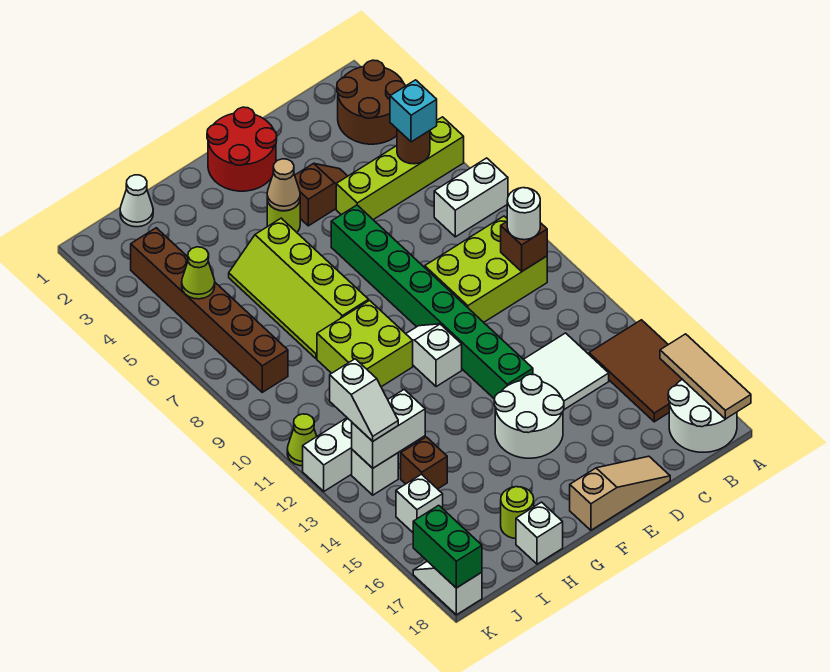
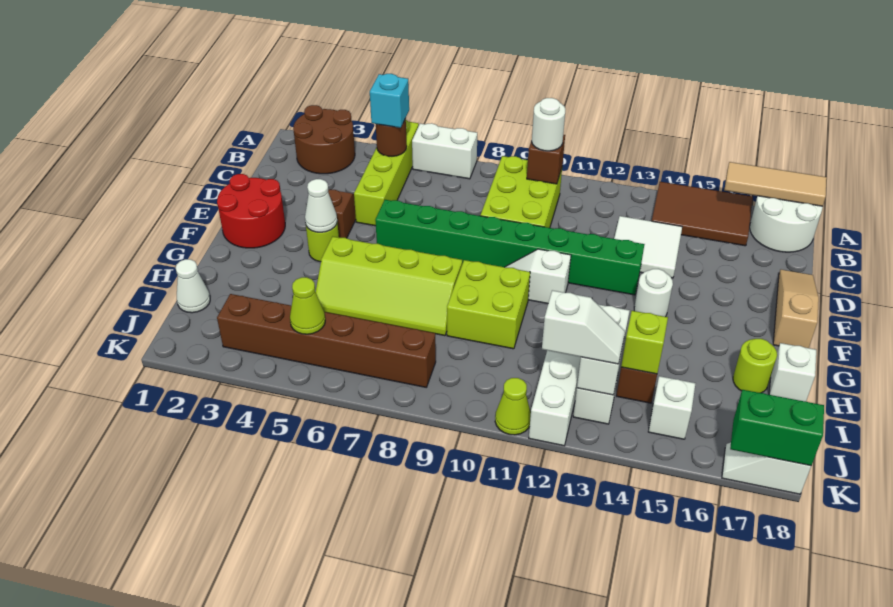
white brick A7:B7 level 1 -> white brick A6:A7 level 1
white round brick E14:F15 level 1 -> white round brick F14 level 1
tan cone F4 level 2 -> white cone F4 level 2
none -> lime brick I14 level 2

